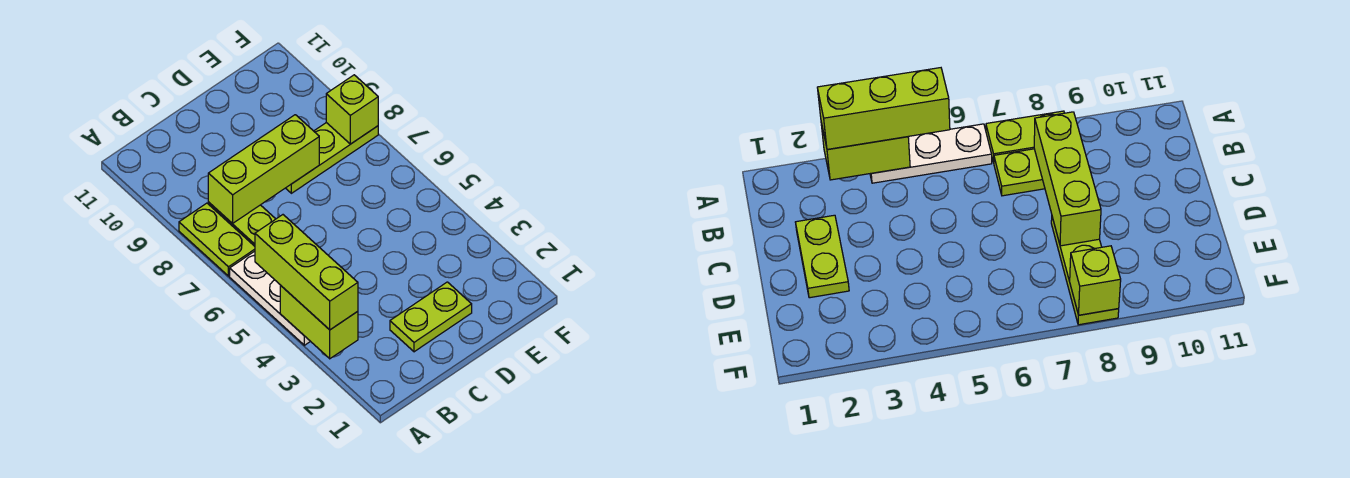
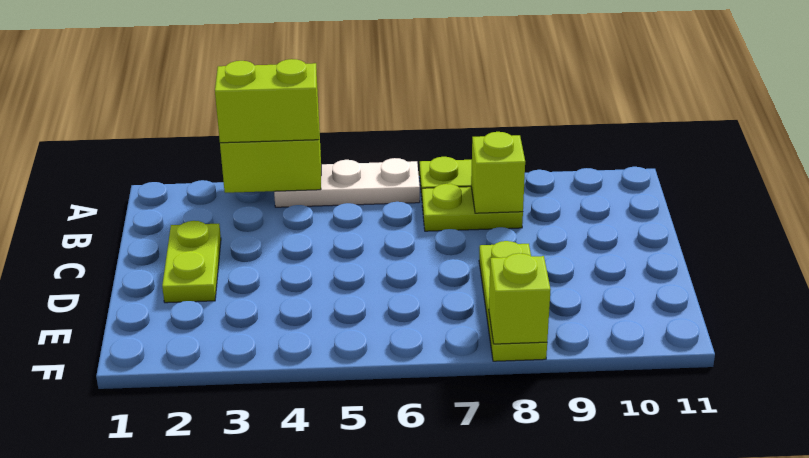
lime brick A3:A5 level 3 -> lime brick A3:A4 level 3
lime brick B8:D8 level 2 -> lime brick B8 level 2

